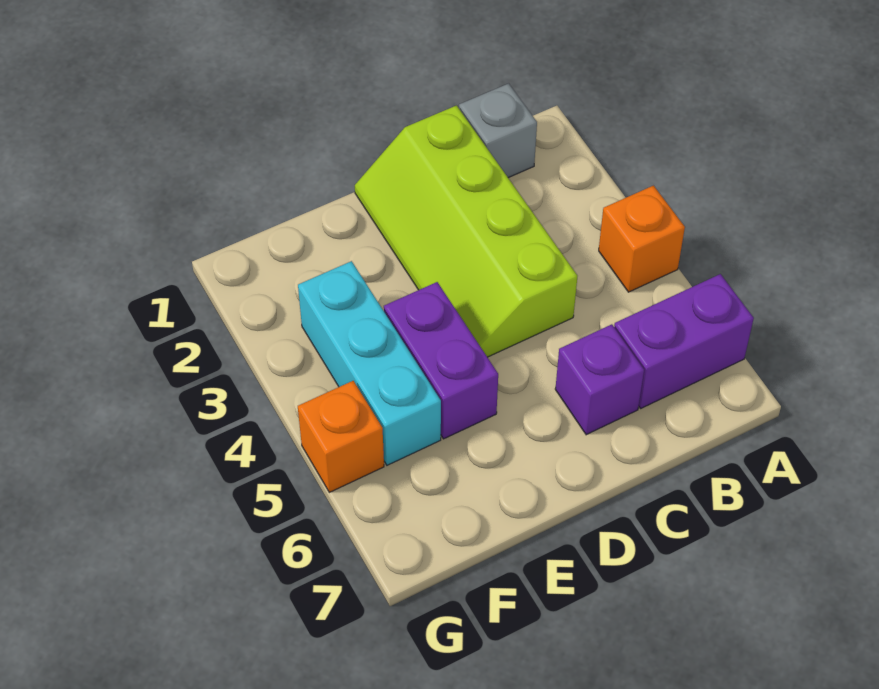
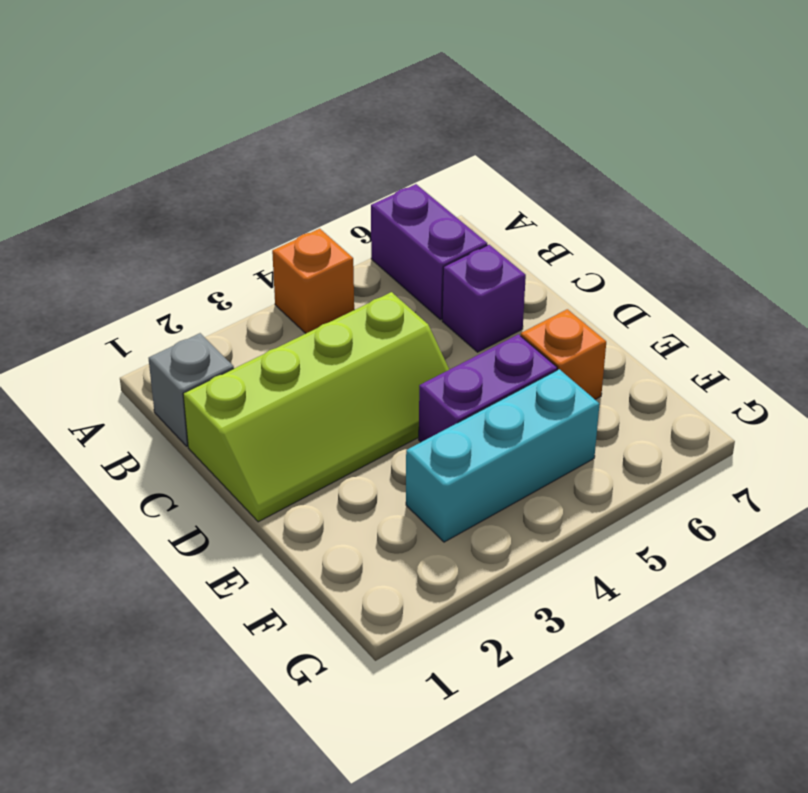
orange brick G5 level 1 -> orange brick E6 level 1

